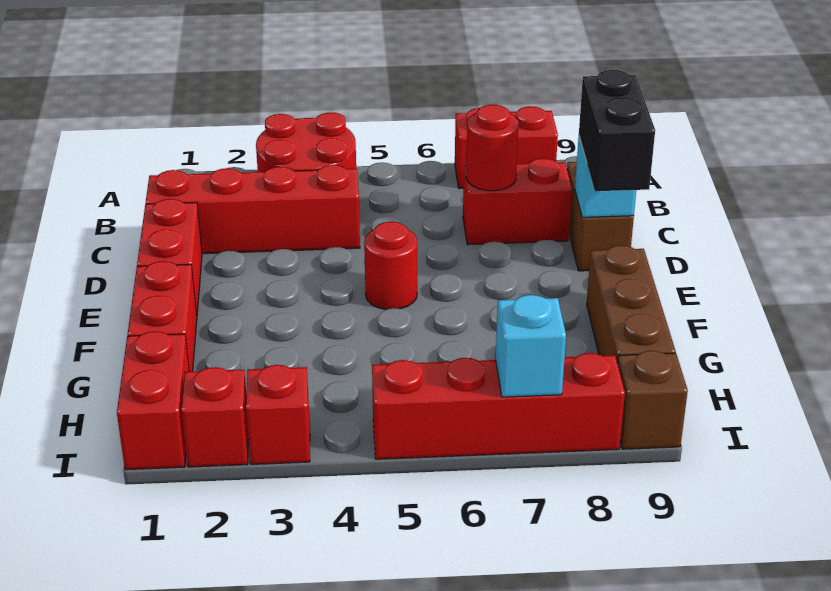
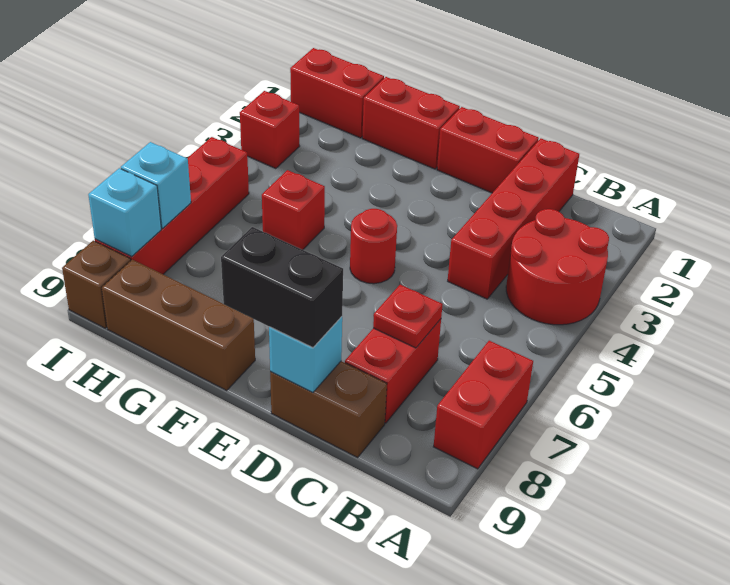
red round brick C7 level 2 -> red plate C7 level 2
red brick I2 level 1 -> red brick G5 level 1
none -> cyan brick I8 level 2

